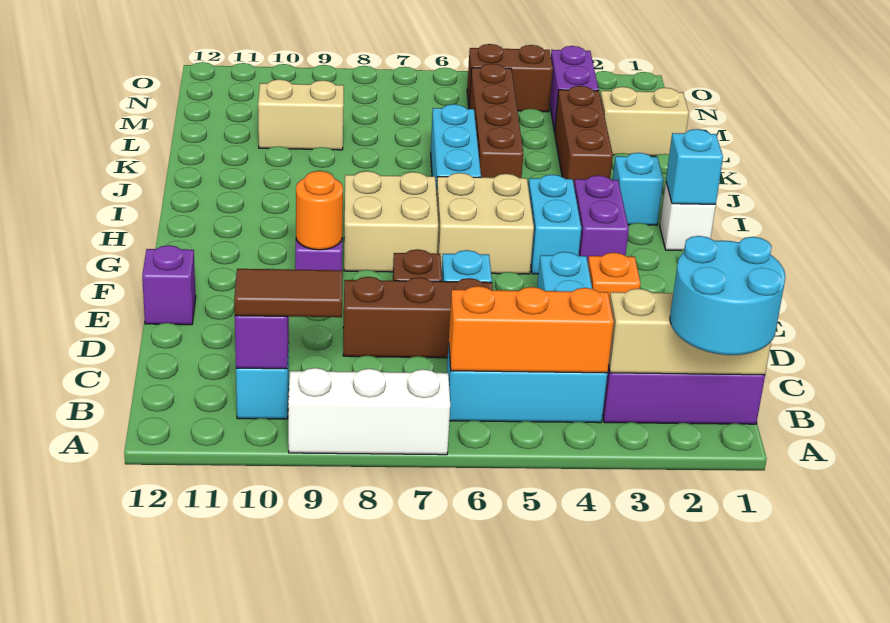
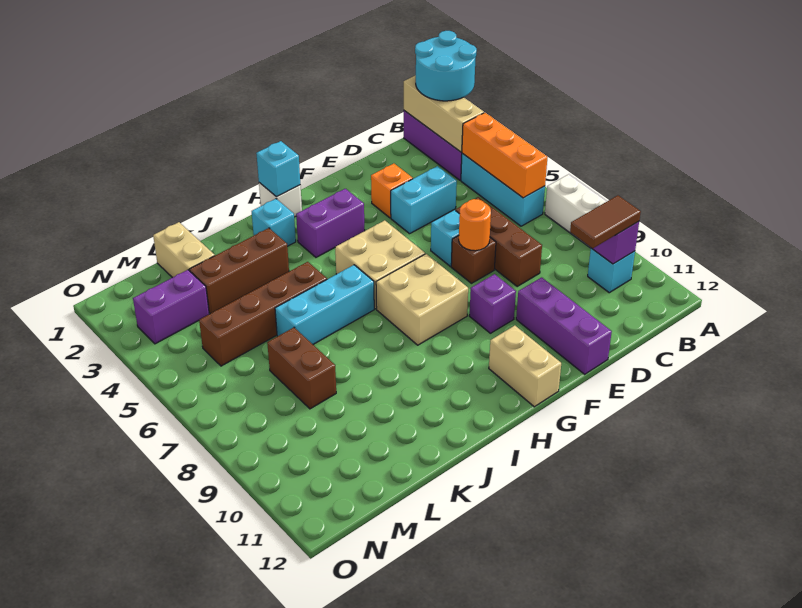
brown tile B9:B10 level 3 -> brown tile B10:C10 level 3
purple brick E12 level 1 -> purple brick E10:E12 level 1
orange round brick F9 level 2 -> orange round brick E7 level 2
cyan brick G4:H4 level 1 -> none
tan brick L9:L10 level 1 -> tan brick G11:G12 level 1
brown brick N4:N5 level 1 -> brown brick L7:L8 level 1

